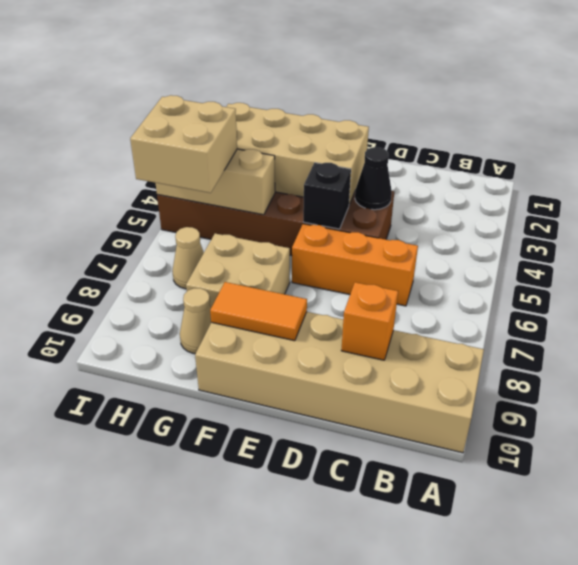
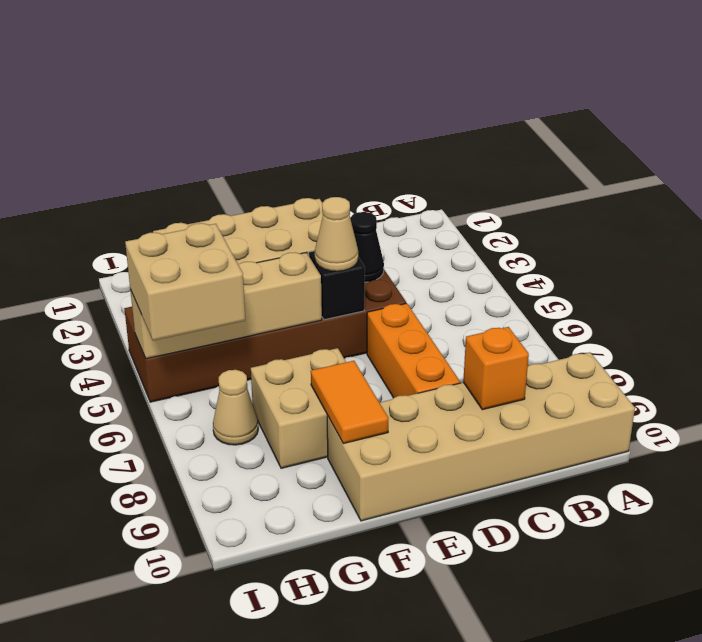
orange brick C6:E6 level 1 -> orange brick D6:D8 level 1
orange tile E9:F9 level 2 -> orange tile F8:F9 level 2
tan brick G5:I5 level 2 -> tan brick F5:I5 level 2
tan cone G9 level 1 -> tan cone E5 level 3

